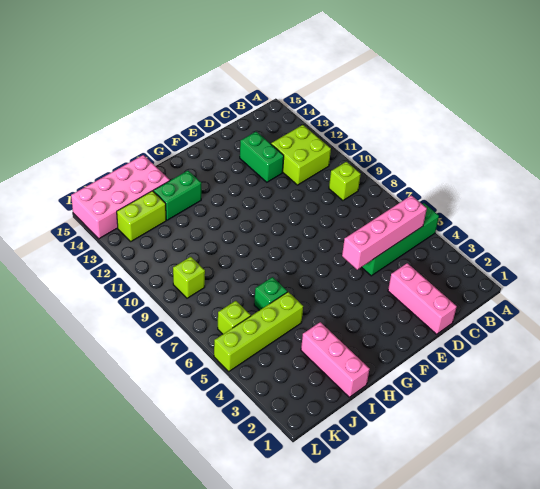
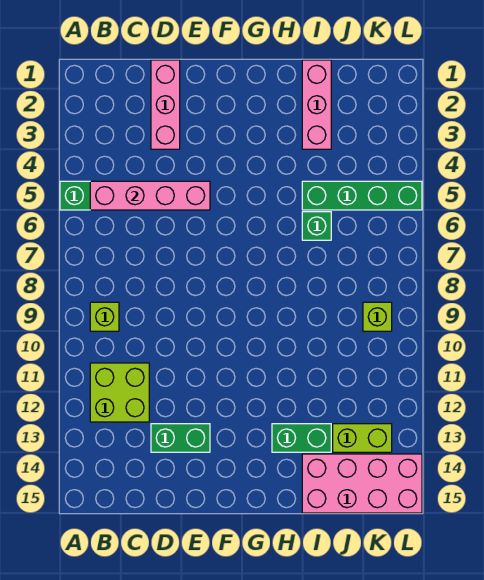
green brick D12:D13 level 1 -> green brick D13:E13 level 1
lime brick I5:L5 level 1 -> green brick I5:L5 level 1
lime brick K6 level 1 -> none

